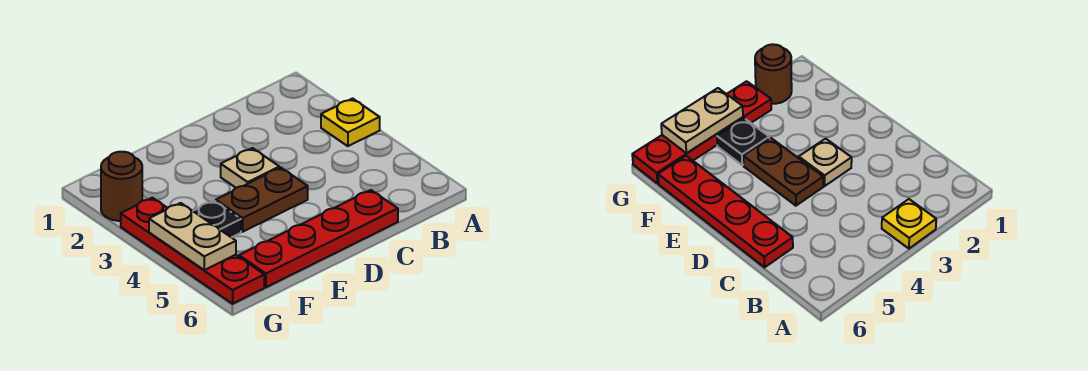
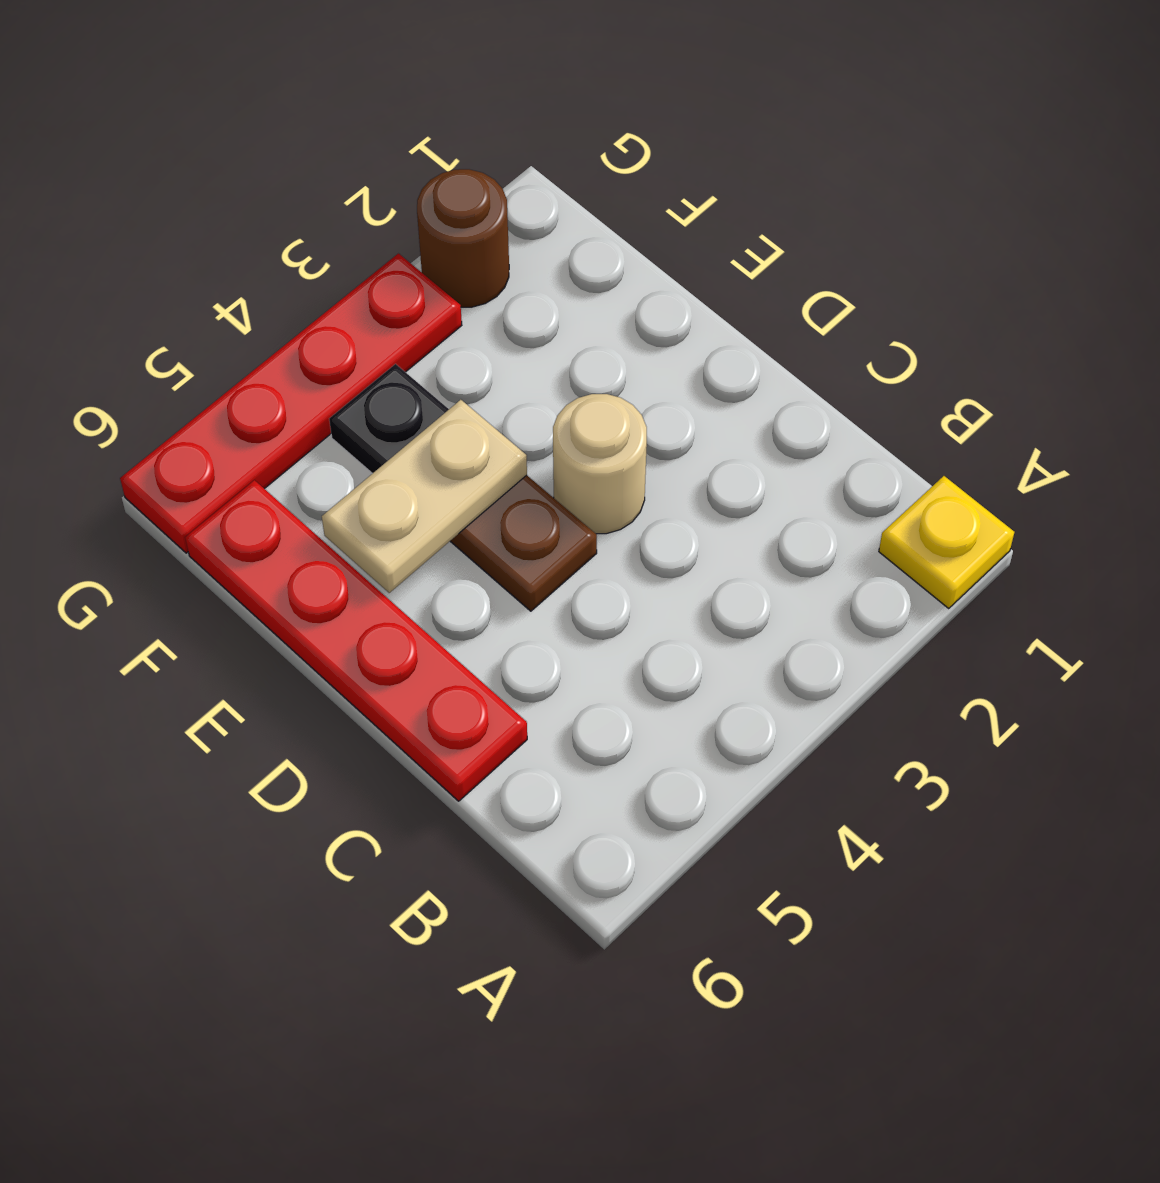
yellow plate A3 level 1 -> yellow plate A1 level 1
tan plate D3 level 1 -> tan round brick D3 level 1
tan plate G4:G5 level 2 -> tan plate E4:E5 level 2

